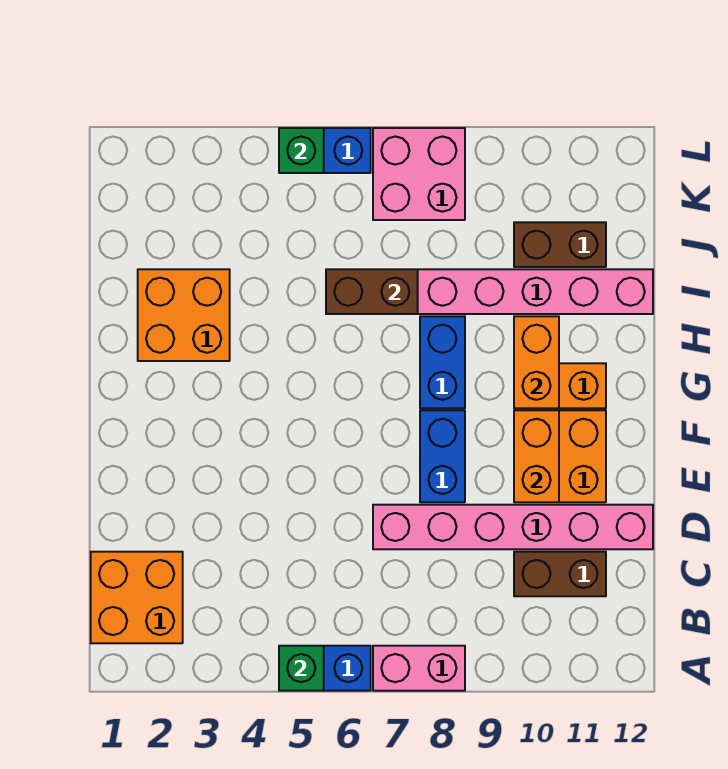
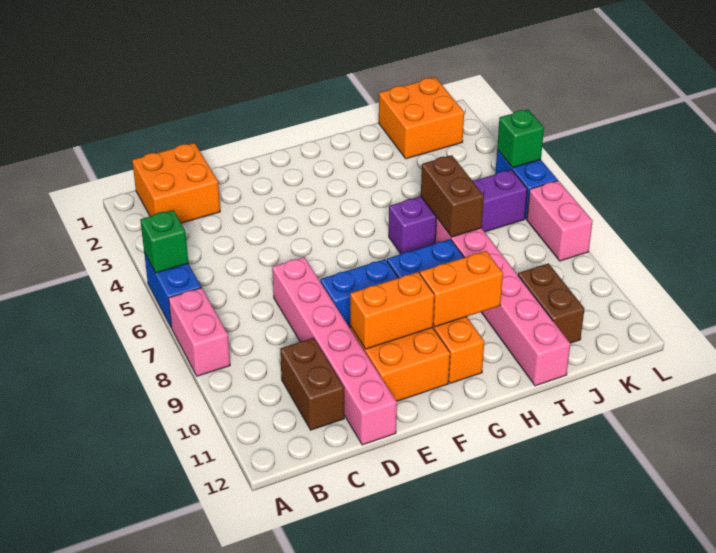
orange brick H2:I3 level 1 -> orange brick J1:K2 level 1
none -> purple brick H6:K6 level 1
pink brick K7:L8 level 1 -> pink brick L7:L8 level 1

